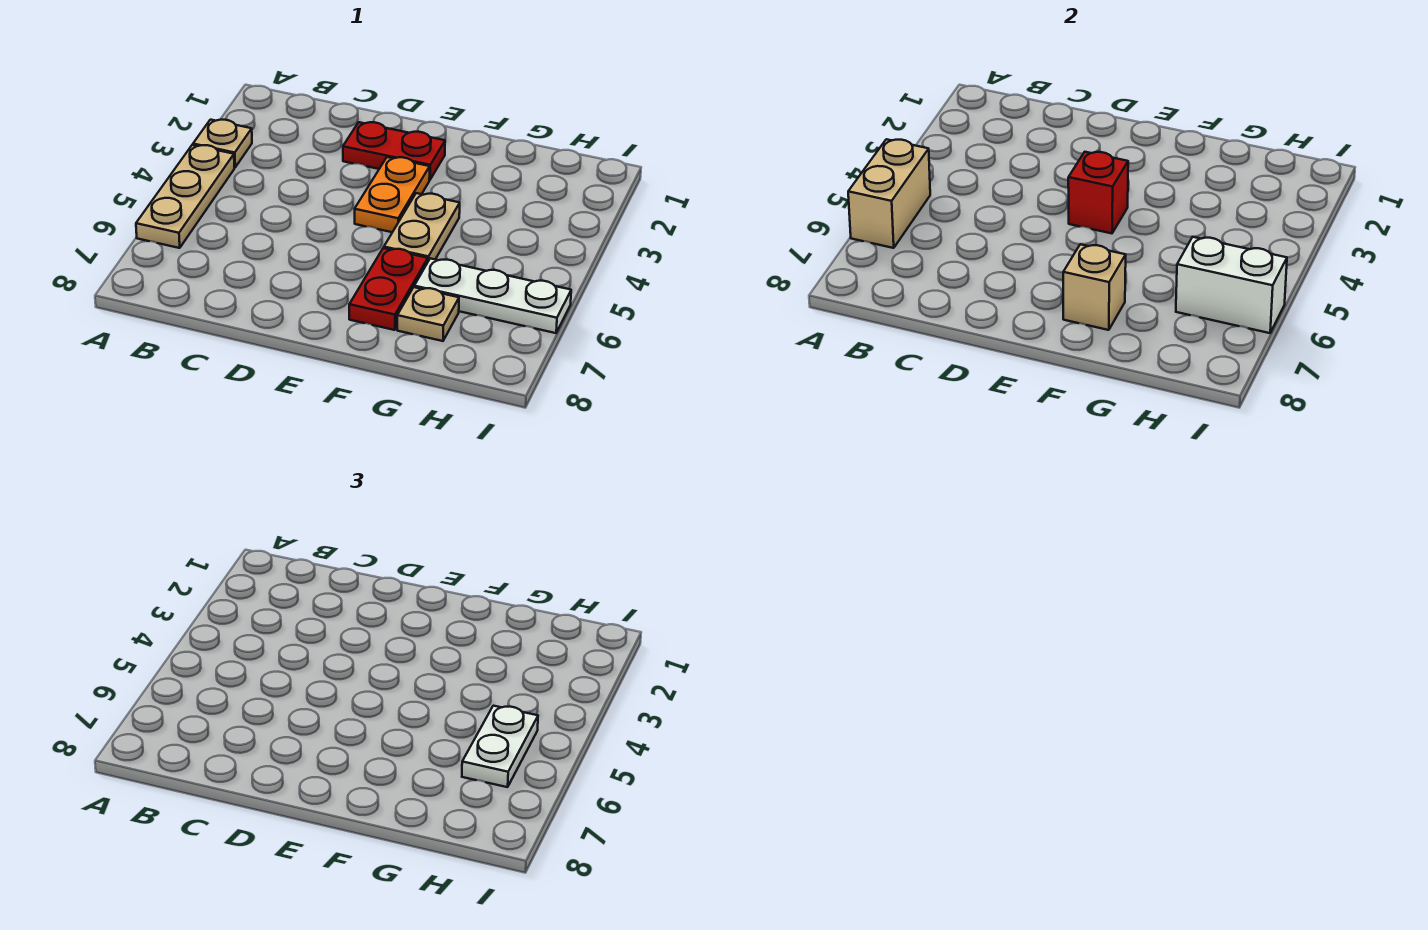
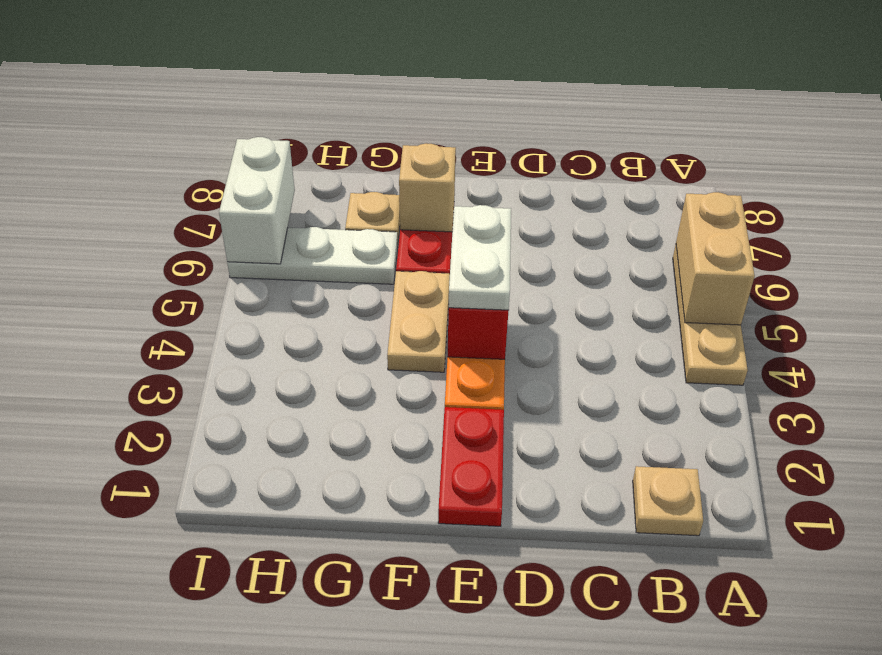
tan plate A3 level 1 -> tan plate B1 level 1
red plate D2:E2 level 1 -> red plate E1:E2 level 1
white plate H5:H6 level 3 -> white plate E4:E5 level 3
white brick H6:I6 level 2 -> white brick I6:I7 level 2

